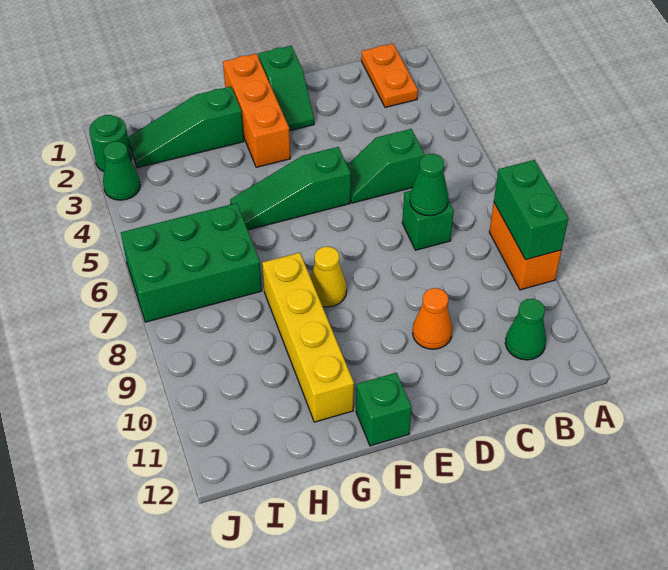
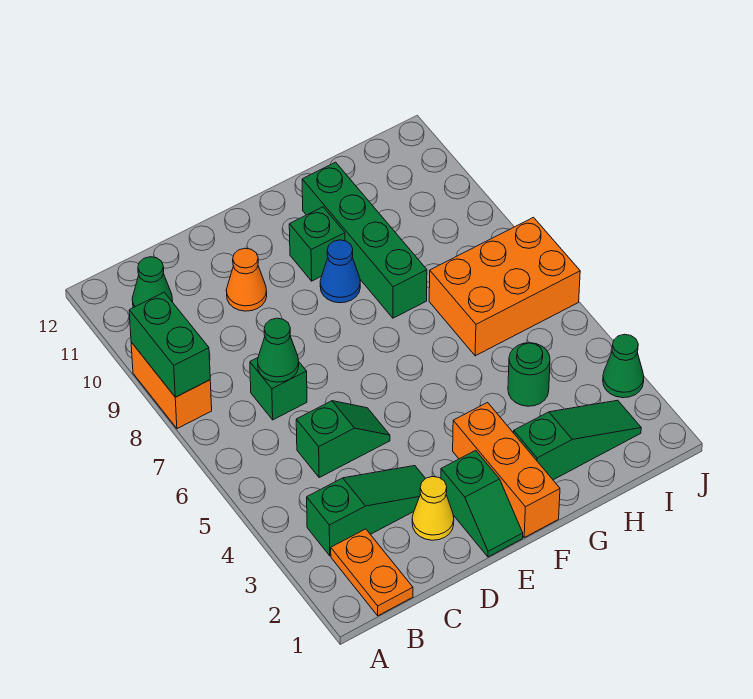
green slope E1:E2 level 1 top 1 -> green slope E1:E2 level 1 top 2
green slope E5:G5 level 1 top E -> green slope B3:D3 level 1 top B
yellow cone F8 level 1 -> yellow cone D2 level 1
none -> blue cone F9 level 1
green brick F12 level 1 -> green brick F10 level 1
yellow brick G8:G11 level 1 -> green brick G8:G11 level 1
green brick H6:J7 level 1 -> orange brick H6:J7 level 1
green round brick J2 level 1 -> green round brick H4 level 1

